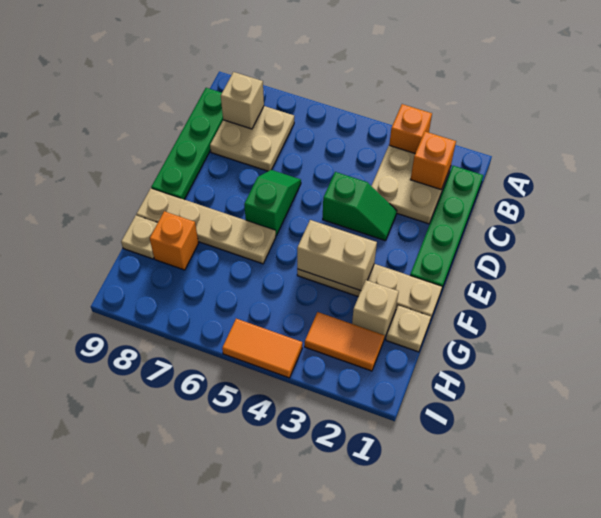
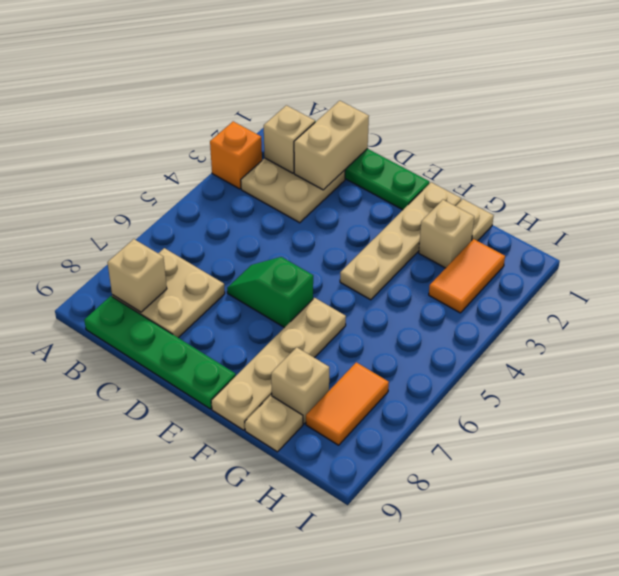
orange brick B2 level 2 -> tan brick B2 level 2
green slope D3:D4 level 1 top 4 -> none
tan brick F3:F4 level 2 -> tan brick C1:C2 level 2
orange brick G8 level 1 -> tan brick G8 level 1
orange tile I4:I5 level 1 -> orange tile H7:H8 level 1

